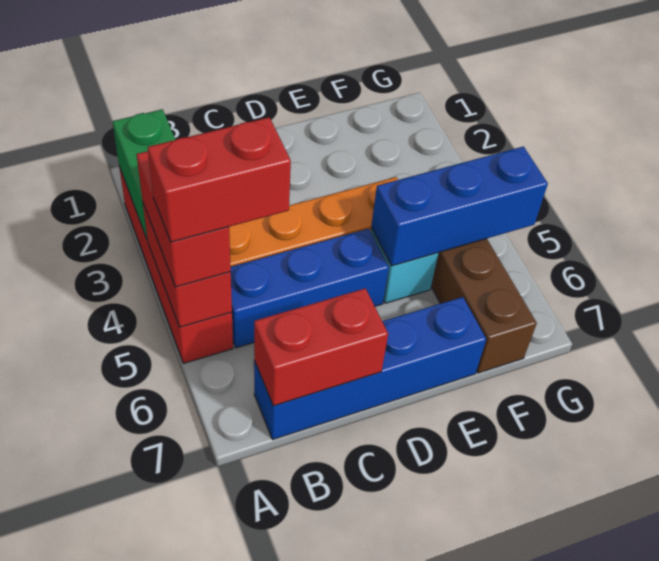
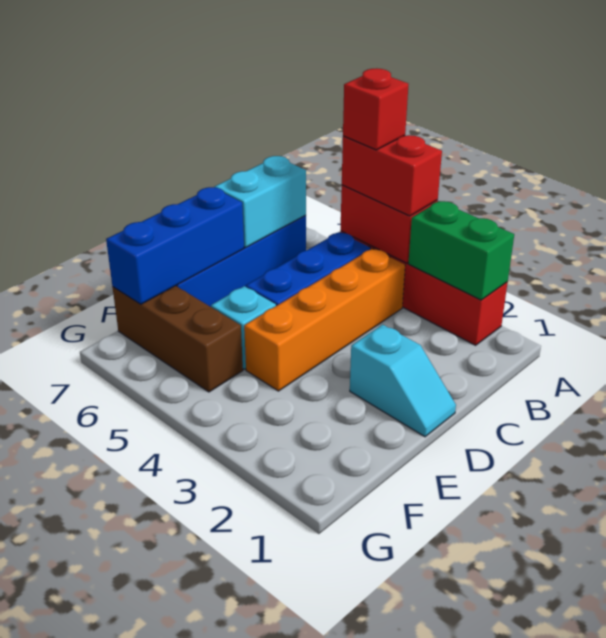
red brick A5:B5 level 4 -> red brick A5 level 4
red brick B7:C7 level 2 -> cyan brick B7:C7 level 2
none -> cyan slope D1:D2 level 1 top 2
blue brick E5:G5 level 2 -> blue brick D7:F7 level 2

